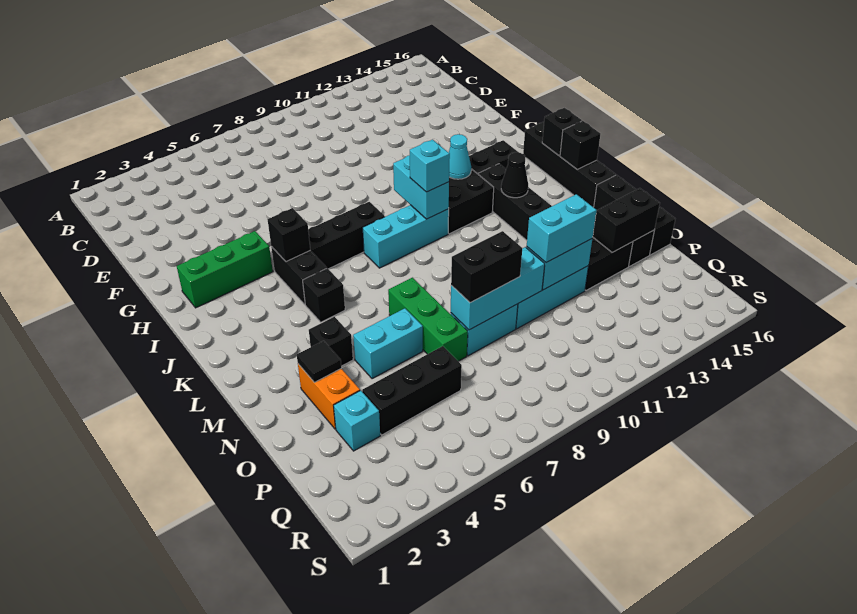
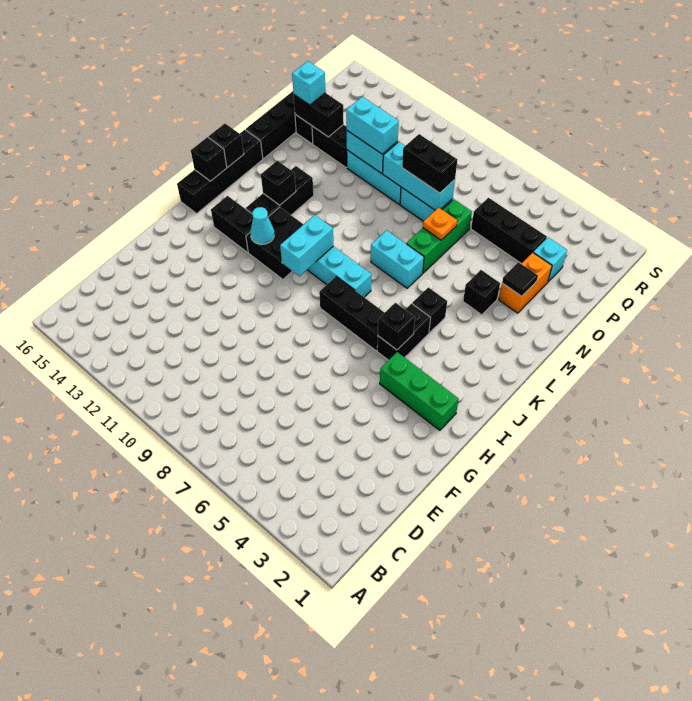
cyan brick J10 level 3 -> cyan brick O15 level 3
black cone K13 level 2 -> black brick K13 level 2
cyan brick N5:N6 level 1 -> cyan brick L7:L8 level 1
none -> orange plate N7 level 2

